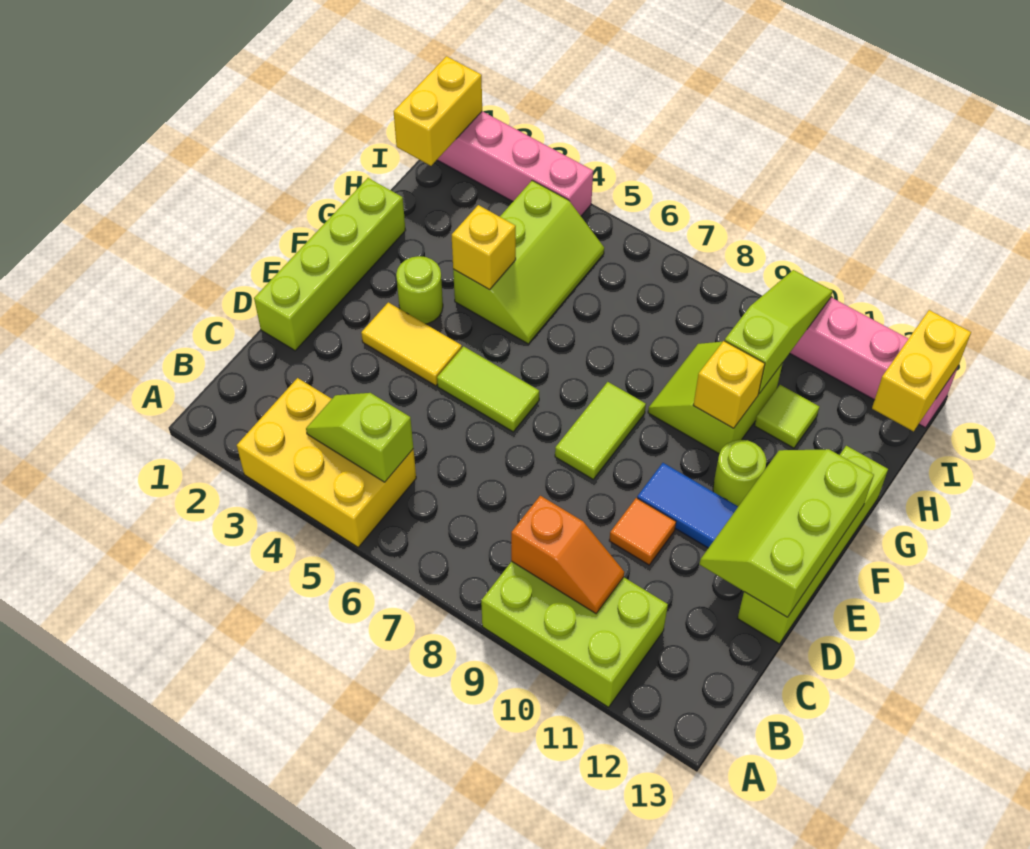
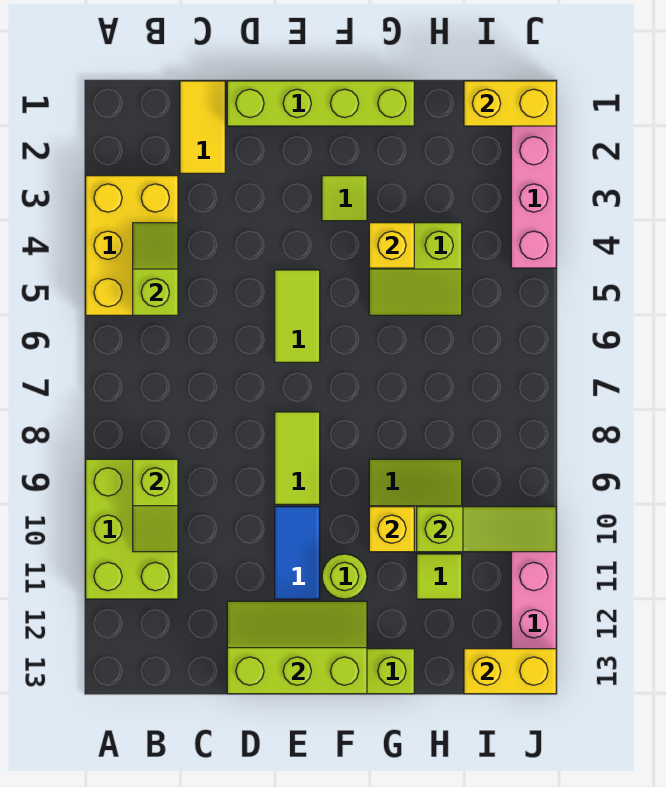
orange slope B9:B10 level 2 top 9 -> lime slope B9:B10 level 2 top 9
orange tile D10 level 1 -> none
yellow tile E3:E4 level 1 -> yellow tile C1:C2 level 1
lime tile E8:F8 level 1 -> lime tile E8:E9 level 1
lime round brick F3 level 1 -> lime tile F3 level 1
lime slope G4:I5 level 1 top 4 -> lime slope G4:H5 level 1 top 4

